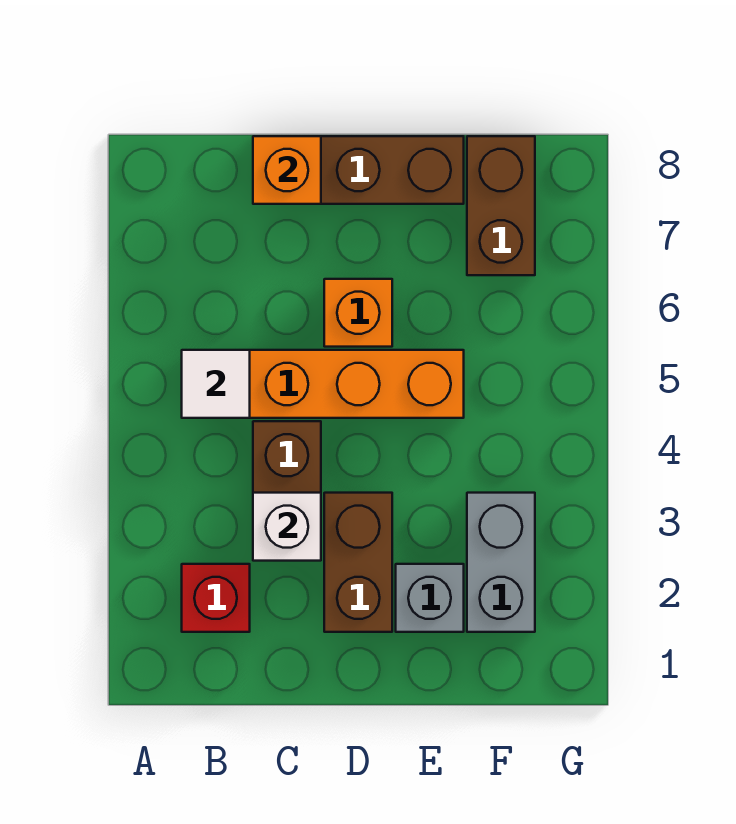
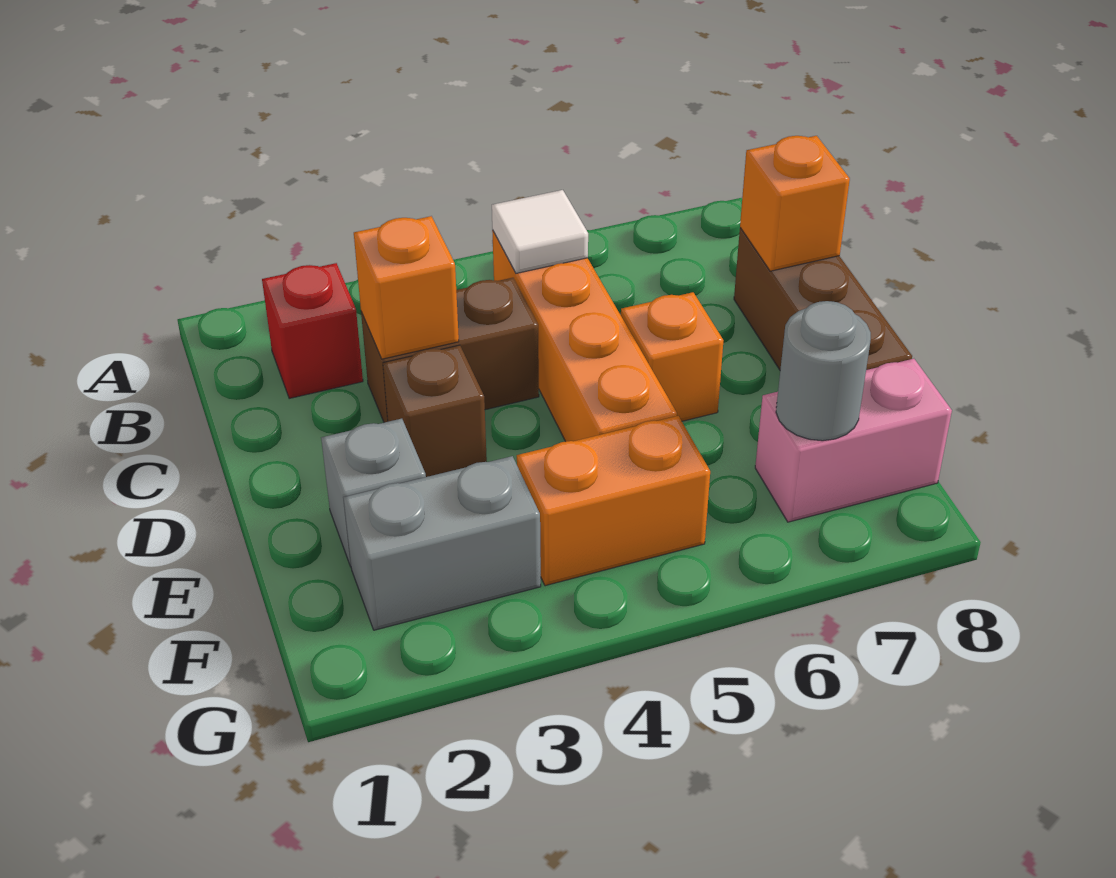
white brick C3 level 2 -> orange brick C3 level 2
brown brick D2:D3 level 1 -> brown brick D3 level 1
none -> orange brick F4:F5 level 1
brown brick F7:F8 level 1 -> pink brick F7:F8 level 1
none -> grey round brick F7 level 2

